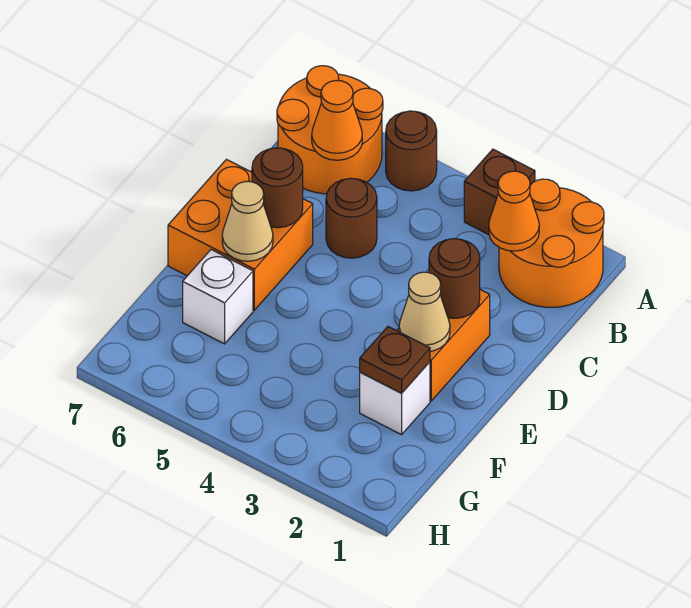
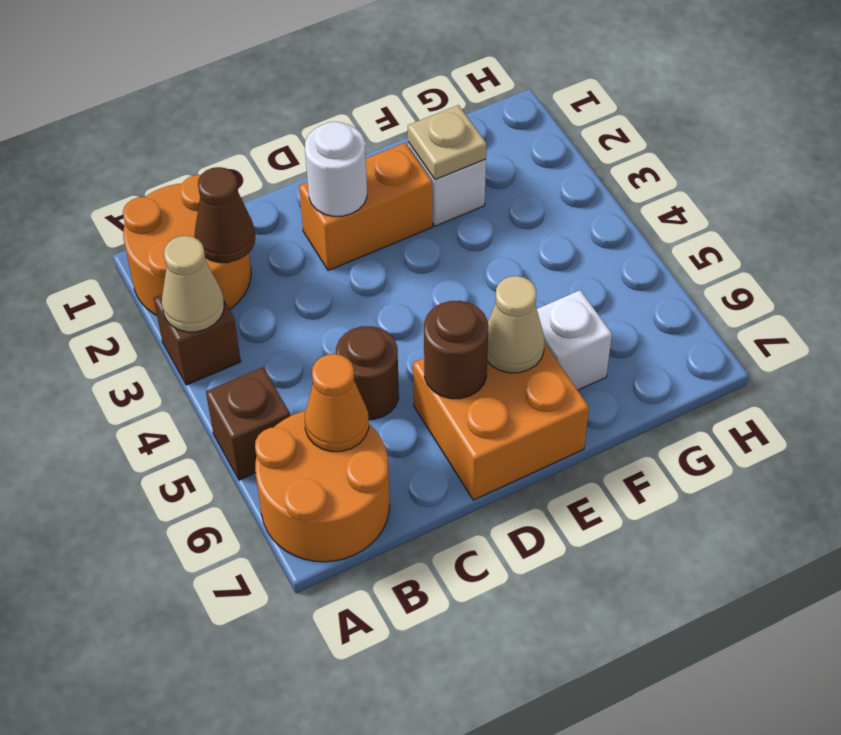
brown round brick A5 level 1 -> brown brick A5 level 1
orange cone B2 level 2 -> brown cone B2 level 2
brown round brick D2 level 2 -> white round brick D2 level 2
tan cone E2 level 2 -> tan cone A3 level 2
brown plate F2 level 2 -> tan plate F2 level 2

